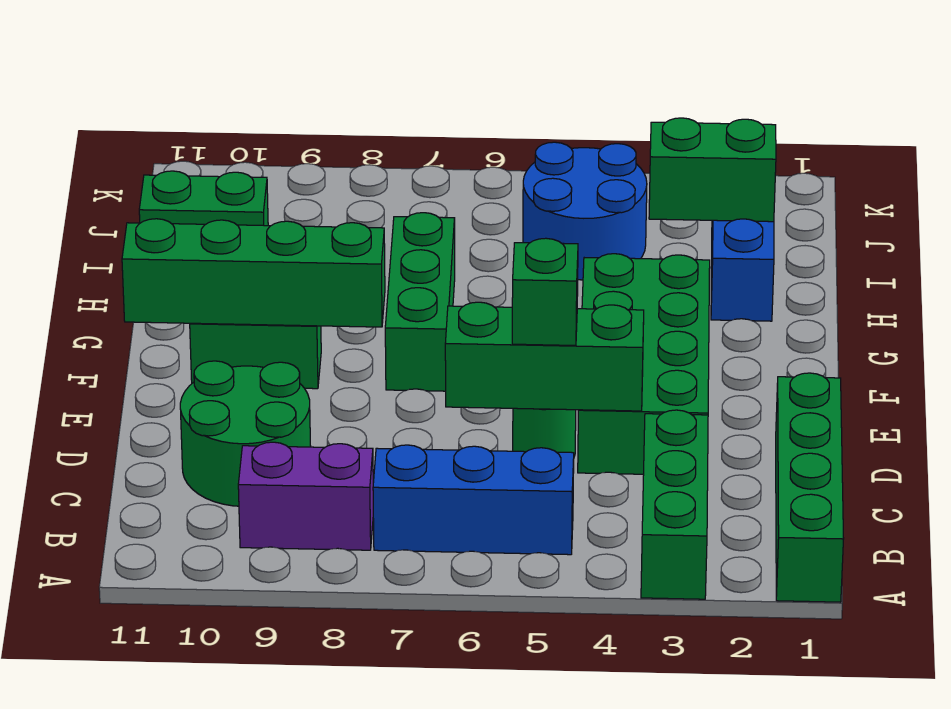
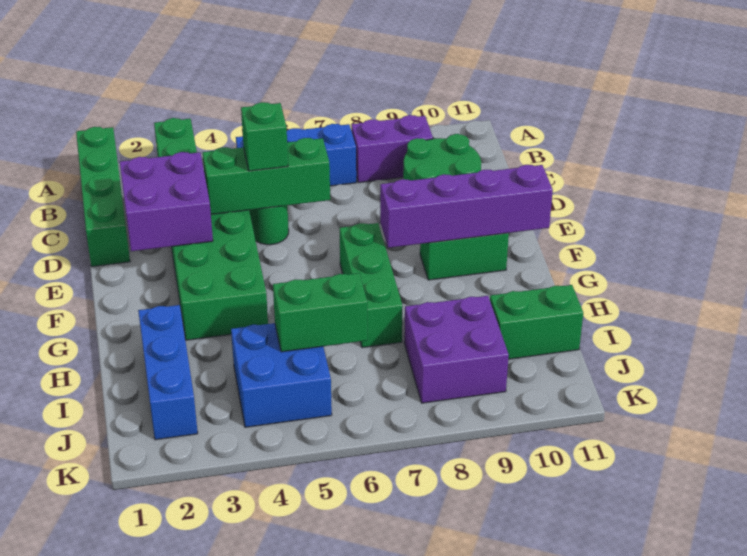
none -> purple brick D2:E3 level 2
green brick F8:F11 level 2 -> purple brick F8:F11 level 2
green brick I2:I3 level 2 -> green brick I5:I6 level 2
blue round brick I4:J5 level 1 -> blue brick I4:J5 level 1
none -> purple brick I8:J9 level 1

